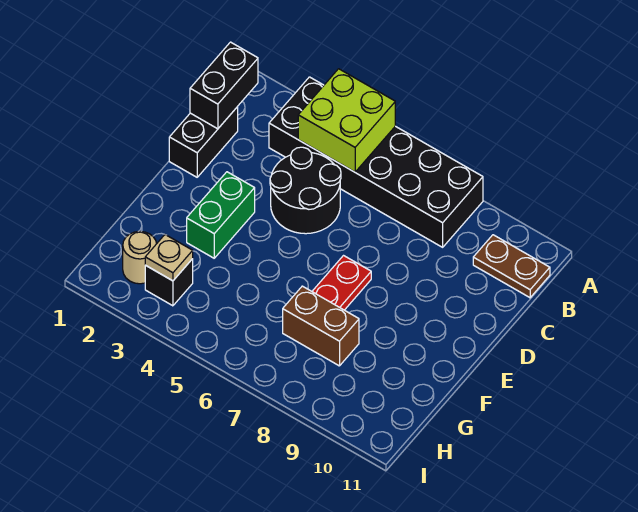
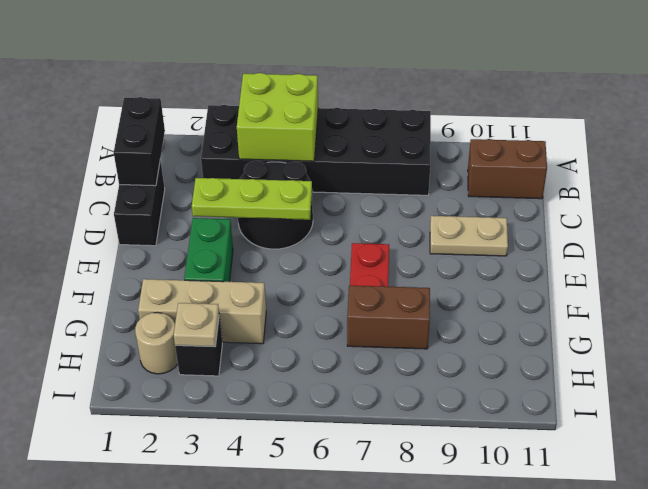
brown plate B10:B11 level 1 -> brown brick B10:B11 level 1
none -> lime plate D3:D5 level 2
none -> tan plate D9:D10 level 1
none -> tan brick G2:G4 level 1

